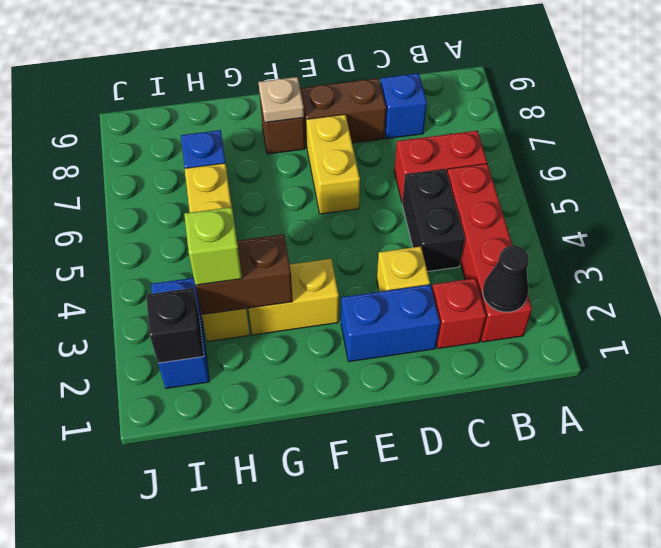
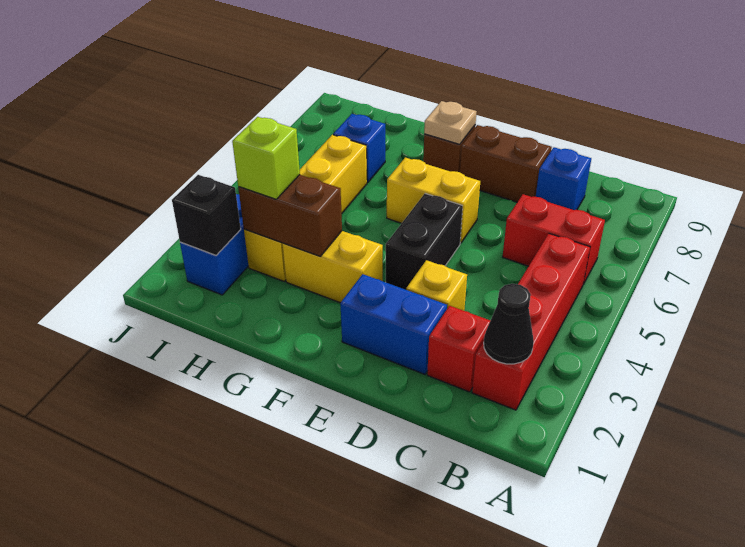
black brick C4:C5 level 1 -> black brick E4:E5 level 1
yellow brick E6:E7 level 1 -> yellow brick E6:F6 level 1

